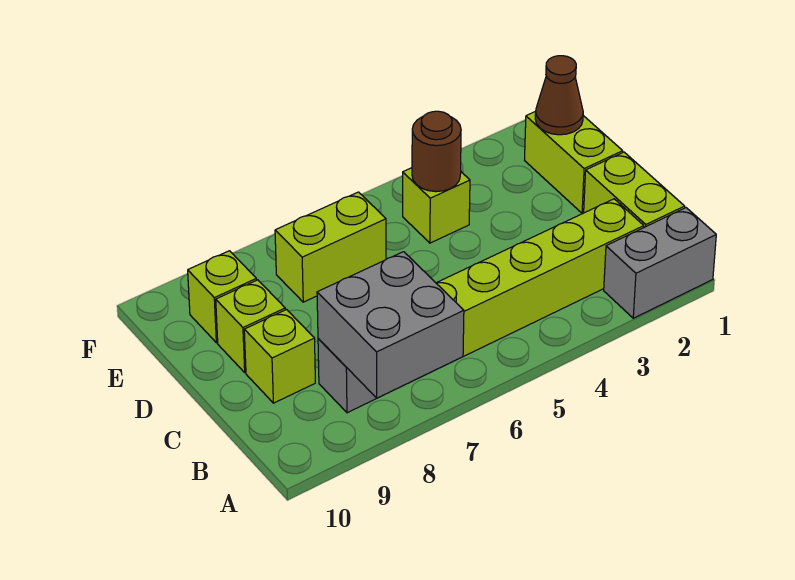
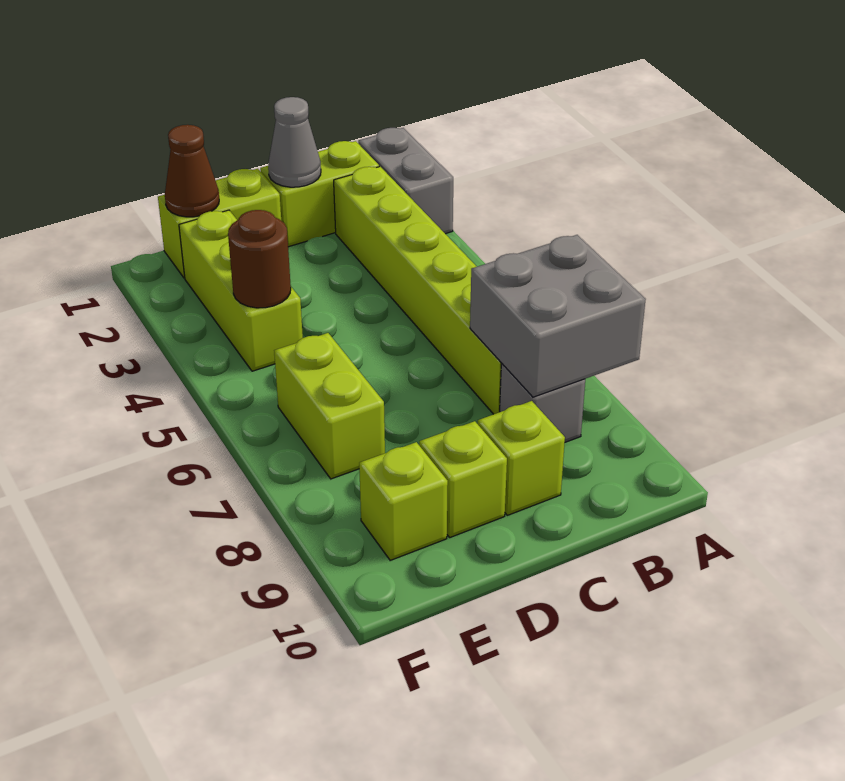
none -> grey cone C1 level 2
lime brick E4 level 1 -> lime brick E2:E4 level 1

